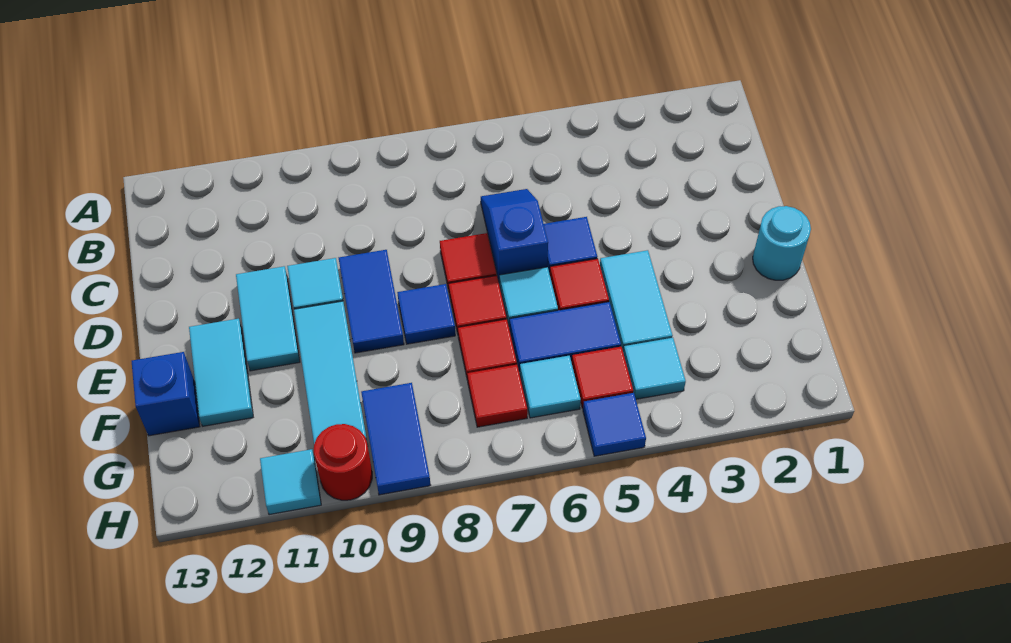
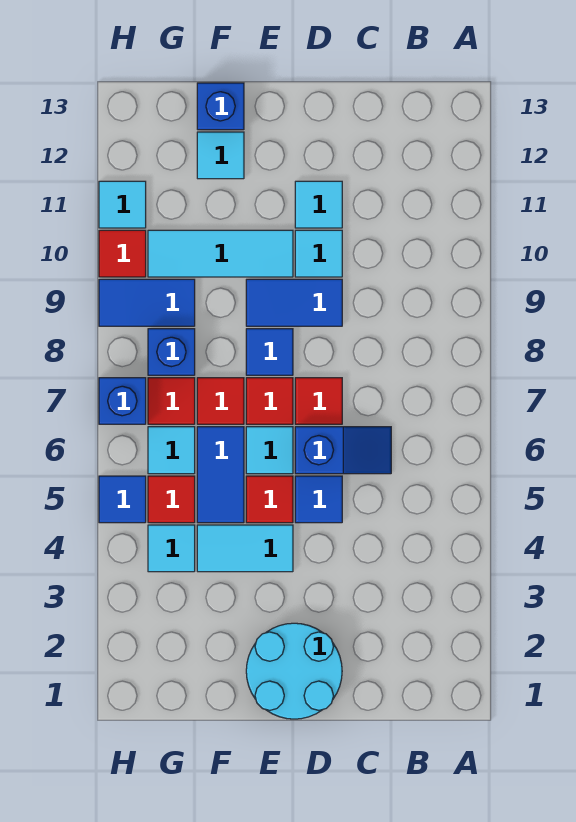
cyan tile D11:E11 level 1 -> cyan tile D11 level 1
cyan round brick E1 level 1 -> cyan round brick D1:E2 level 1
cyan tile E12:F12 level 1 -> cyan tile F12 level 1
none -> blue brick G8 level 1
none -> blue brick H7 level 1
red round brick H10 level 1 -> red tile H10 level 1

